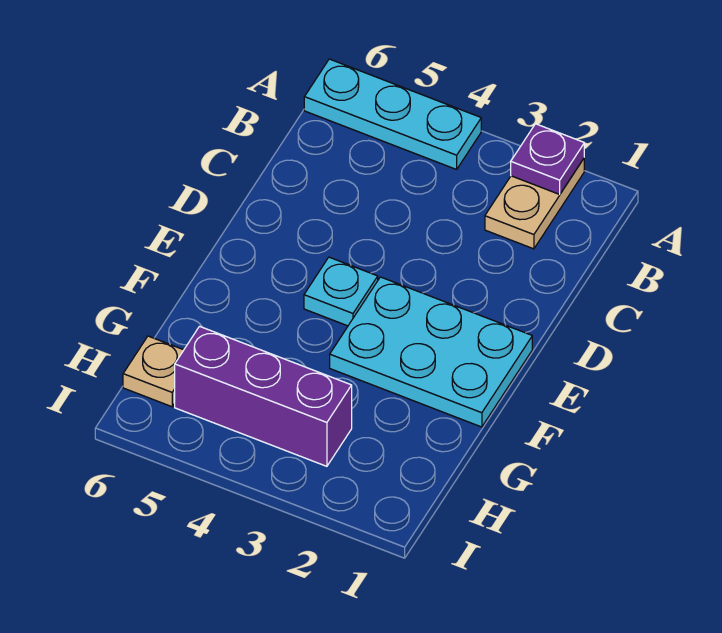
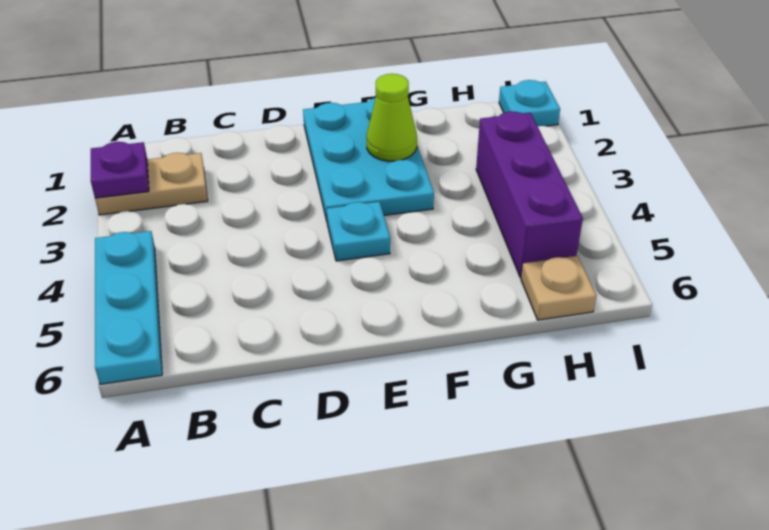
none -> lime cone F2 level 2
none -> cyan plate I1 level 1

